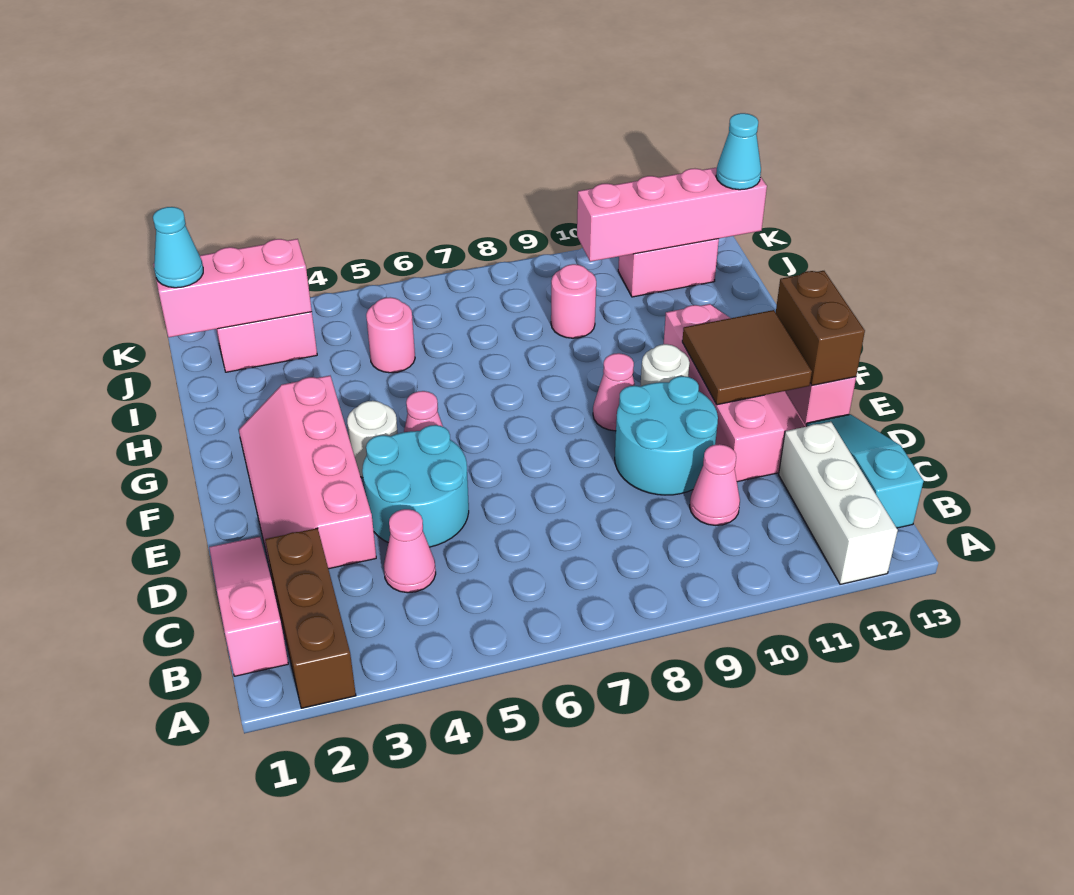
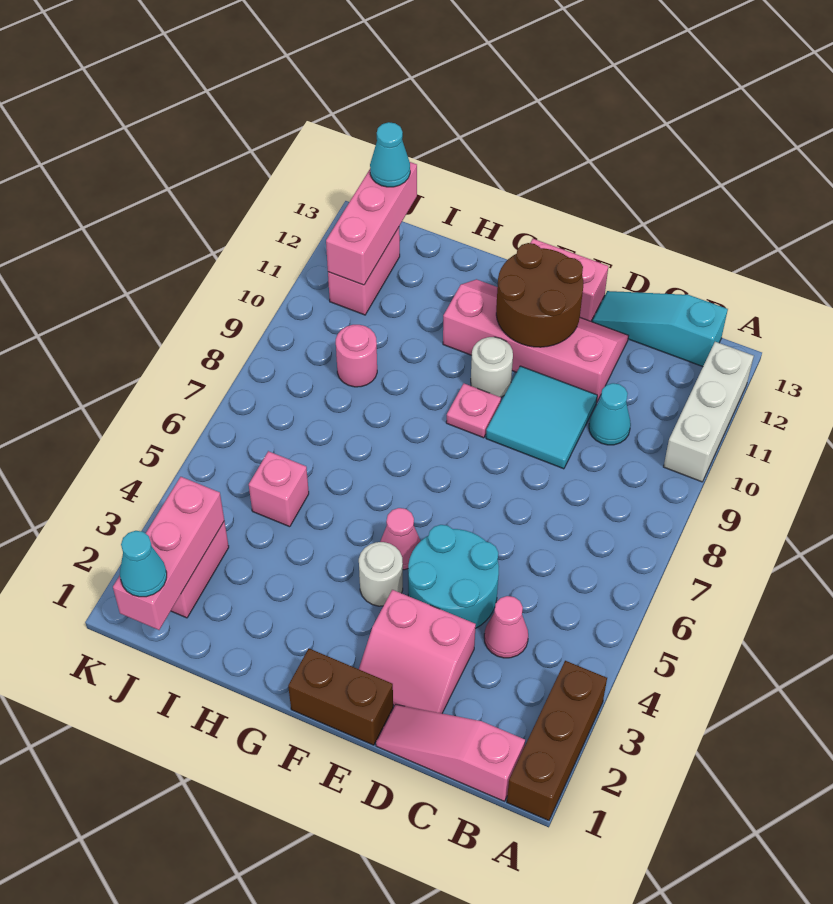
brown brick A2:C2 level 1 -> brown brick A1:A3 level 1
white brick A12:C12 level 1 -> white brick A10:A12 level 1
pink cone C10 level 1 -> cyan cone C10 level 1
pink slope D2:G3 level 1 top 3 -> pink slope D2:E3 level 1 top 3
cyan round brick D9:E10 level 1 -> cyan tile D9:E10 level 1
brown tile E11:F12 level 2 -> brown round brick E11:F12 level 2
brown brick E13:F13 level 2 -> brown brick E1:F1 level 1
pink cone F9 level 1 -> pink plate F9 level 1
pink round brick I5 level 1 -> pink brick I5 level 1
pink brick J10:J13 level 2 -> pink brick J11:J13 level 2

